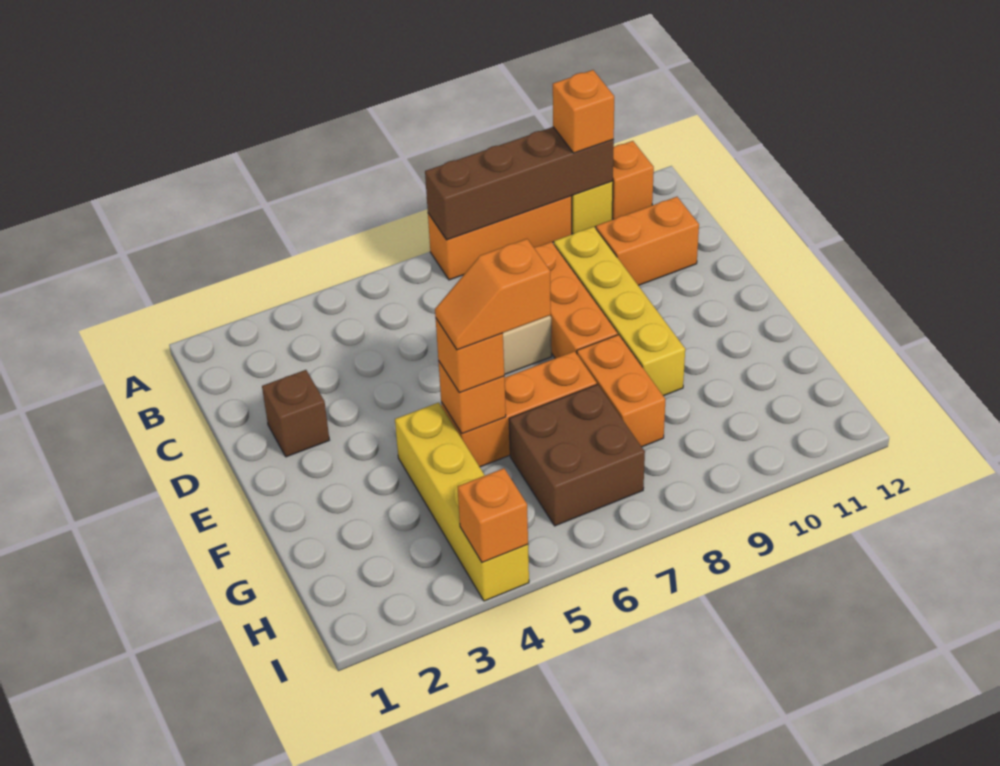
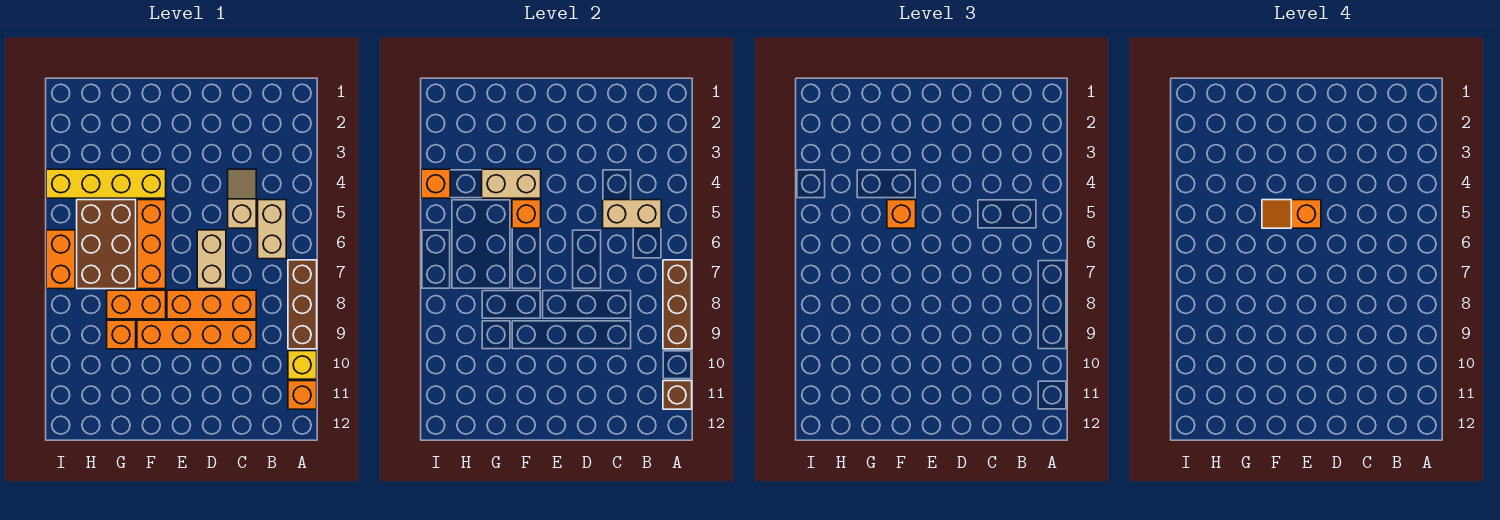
orange brick A7:A9 level 1 -> brown brick A7:A9 level 1
brown brick A7:A10 level 2 -> brown brick A7:A9 level 2
orange brick A10 level 3 -> orange brick G9 level 1
none -> tan brick B5:B6 level 1
none -> tan brick B5:C5 level 2
none -> tan slope C4:C5 level 1 top 5
yellow brick C9:F9 level 1 -> orange brick C9:F9 level 1
orange brick C10:C11 level 1 -> orange brick I6:I7 level 1
brown brick D2 level 1 -> brown brick A11 level 2
none -> tan brick F4:G4 level 2
orange slope F5:F6 level 4 top 6 -> orange slope E5:F5 level 4 top E
brown brick G6:H7 level 1 -> brown brick G5:H7 level 1

